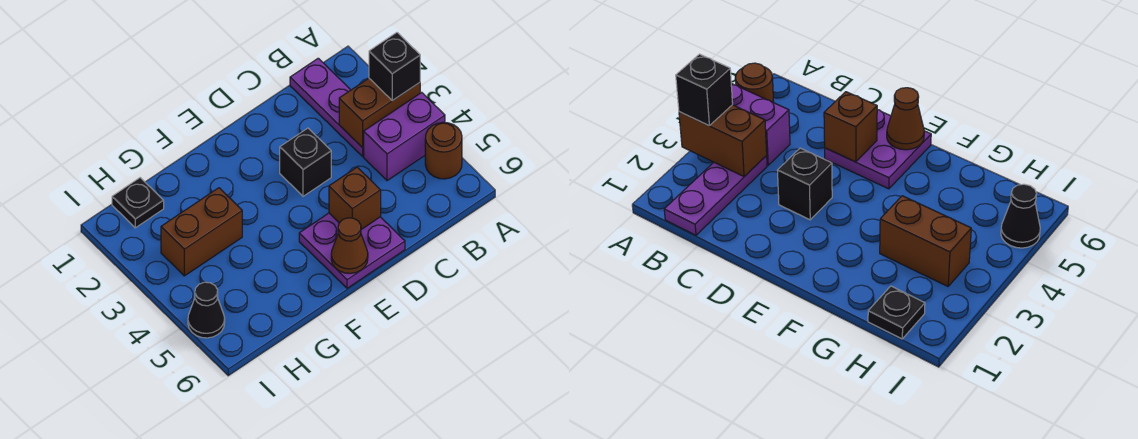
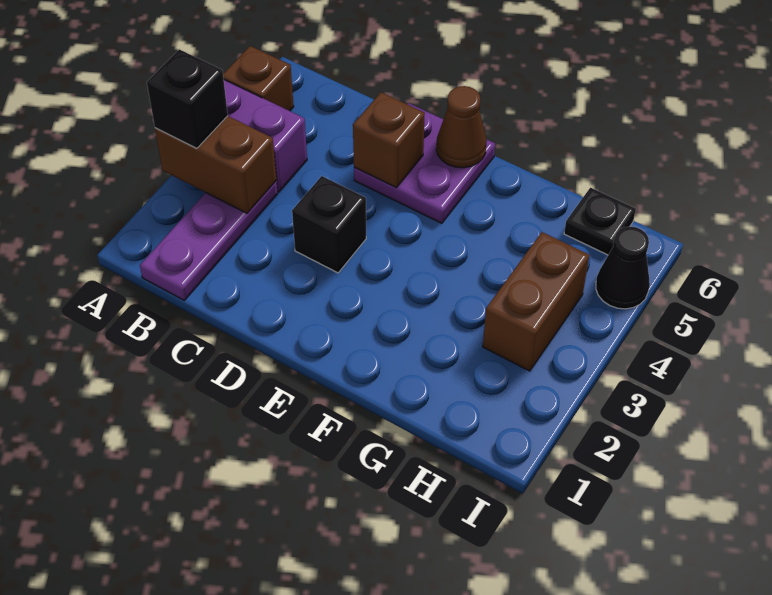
brown round brick A5 level 1 -> brown brick A5 level 1
brown brick G3:H3 level 1 -> brown brick H3:H4 level 1
black plate H1 level 1 -> black plate H6 level 1

